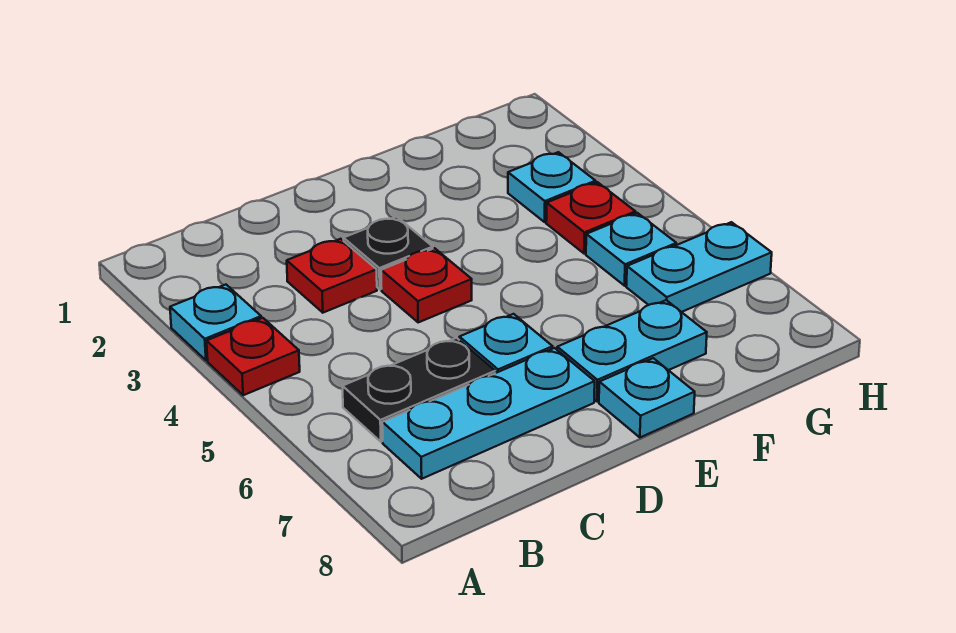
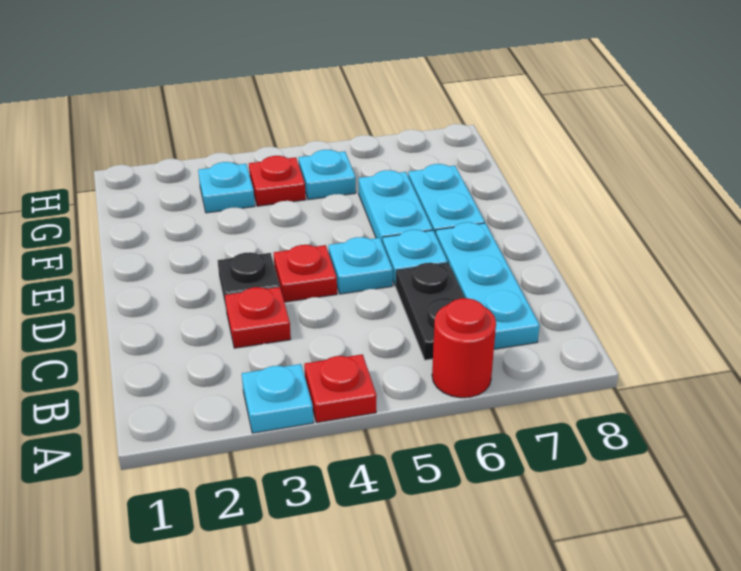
none -> red round brick A6 level 1
cyan plate E8 level 1 -> cyan plate D5 level 1
cyan plate G6:H6 level 1 -> cyan plate E6:F6 level 1

